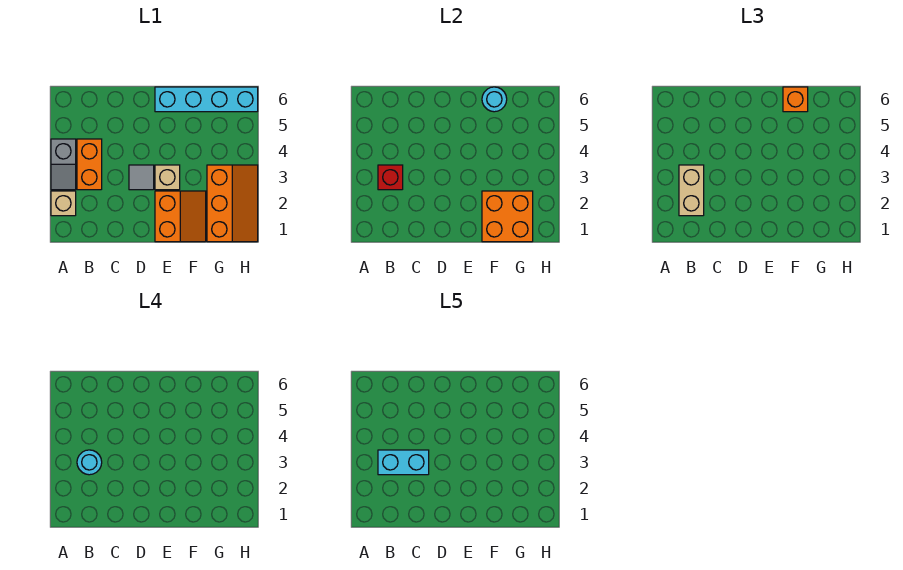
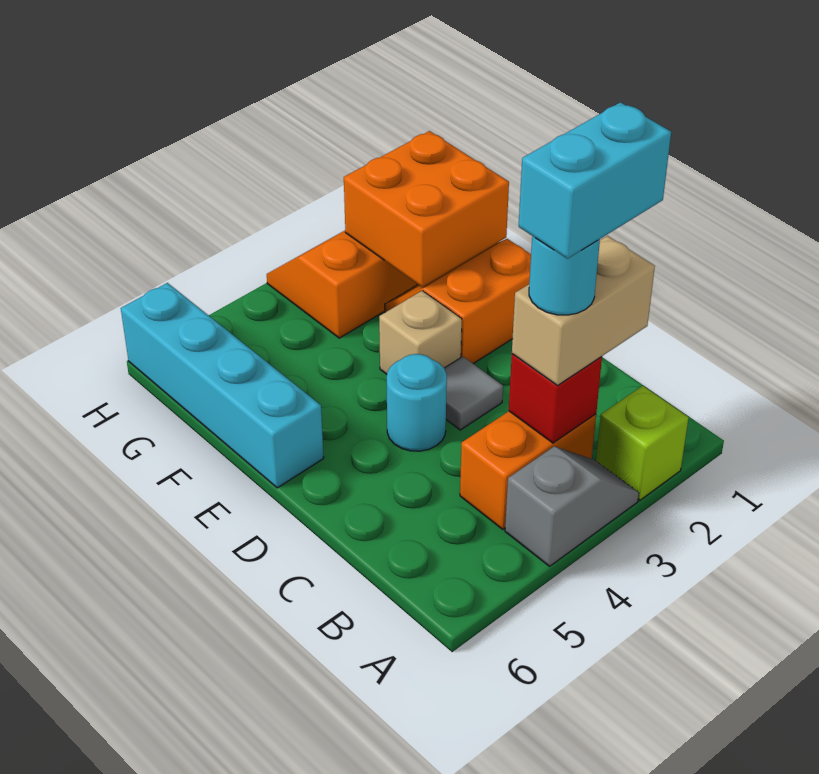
tan brick A2 level 1 -> lime brick A2 level 1
cyan brick B3:C3 level 5 -> cyan brick B2:B3 level 5
cyan round brick F6 level 2 -> cyan round brick D4 level 1
orange brick F6 level 3 -> none

